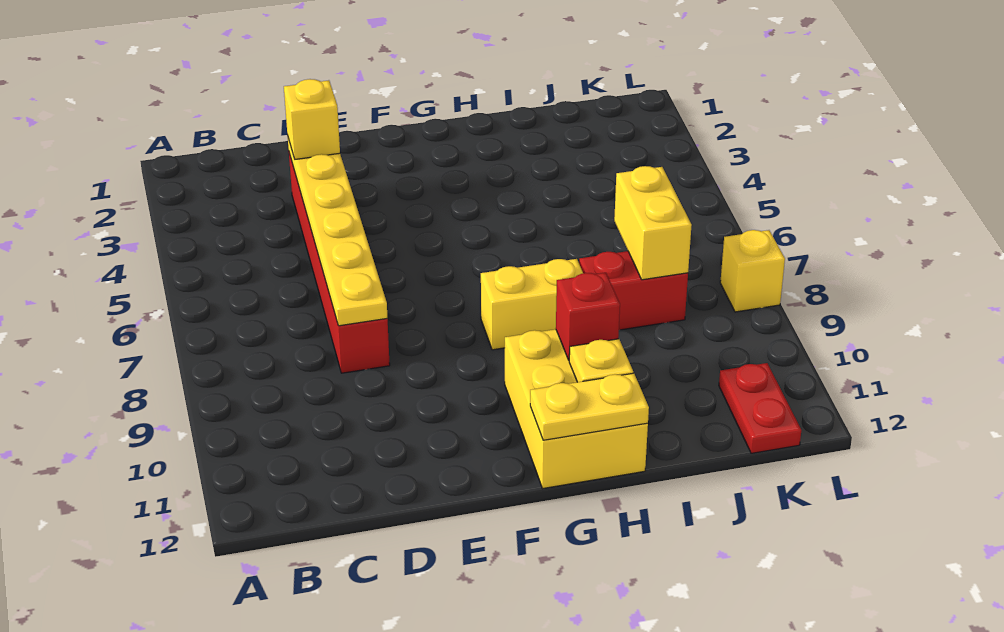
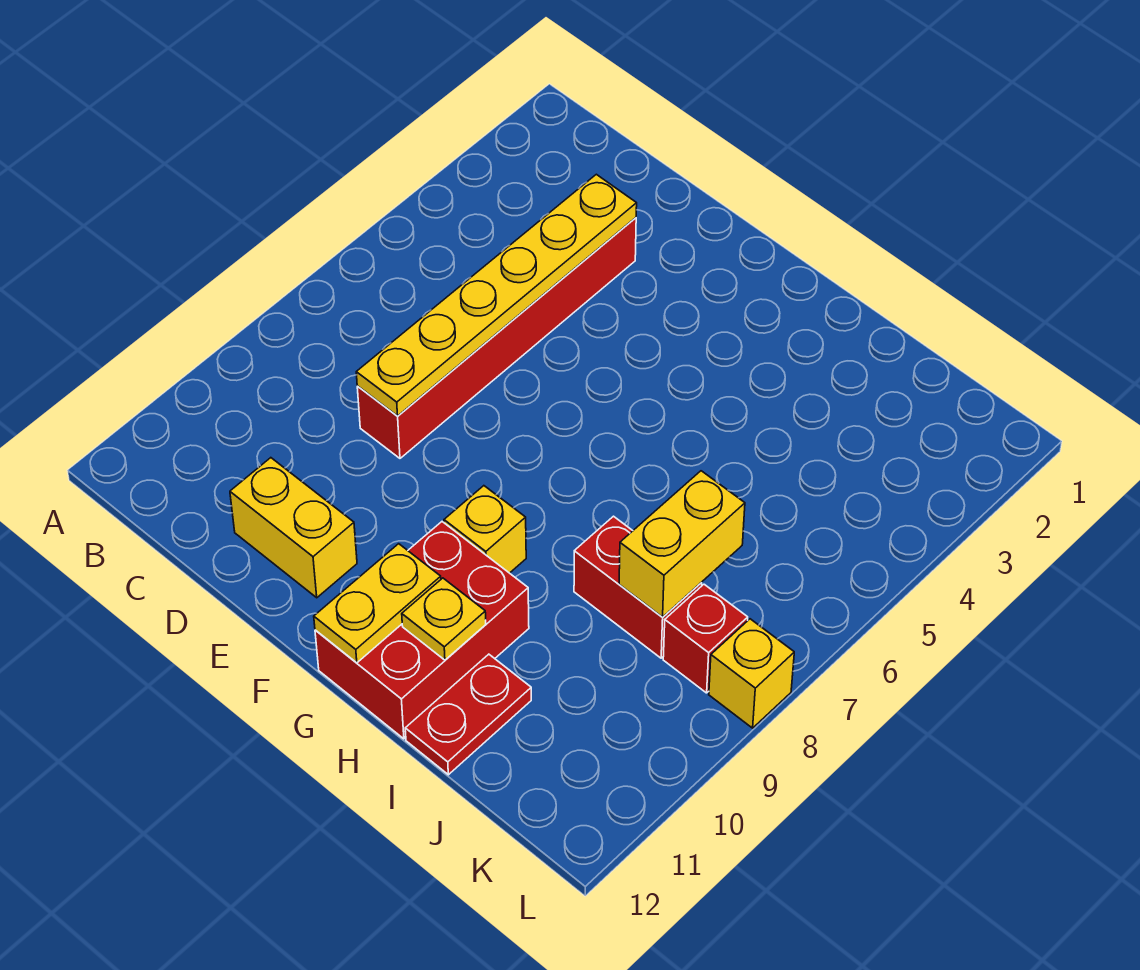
yellow brick D3 level 3 -> yellow brick G9 level 1
yellow brick G8:H8 level 1 -> yellow brick D11:E11 level 1
yellow brick G10:H12 level 1 -> red brick G10:H12 level 1
yellow plate G12:H12 level 2 -> yellow plate G11:G12 level 2
red brick H10 level 2 -> red brick K8 level 1
red plate K11:K12 level 1 -> red plate I11:I12 level 1

